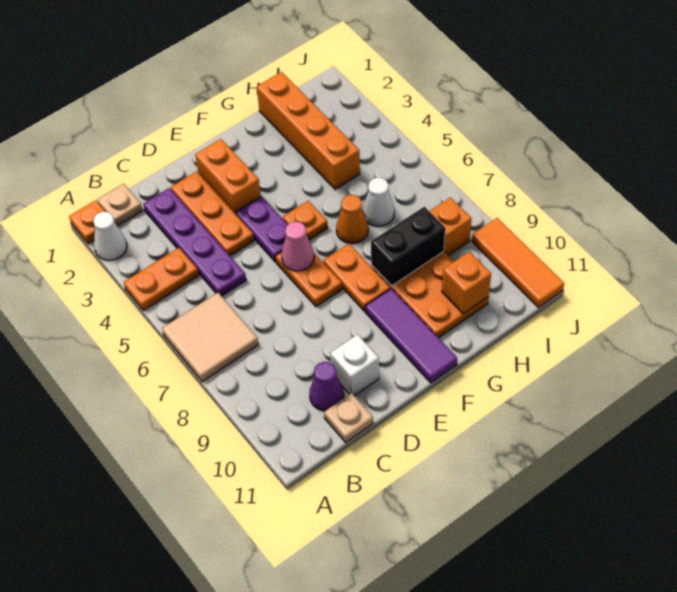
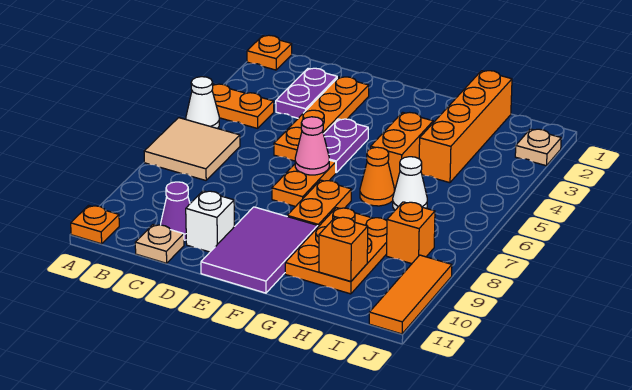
white cone A2 level 1 -> white cone A5 level 1
tan plate B1 level 1 -> tan plate J2 level 1
purple plate C2:C5 level 1 -> purple plate C2:C3 level 1
orange plate D2:D4 level 1 -> orange plate D2:D5 level 1
orange brick E2:E3 level 1 -> orange brick G4:G5 level 1
orange plate F5 level 1 -> orange plate A11 level 1
purple tile F9:F11 level 1 -> purple tile E9:F11 level 1
black brick G8:H8 level 2 -> none

